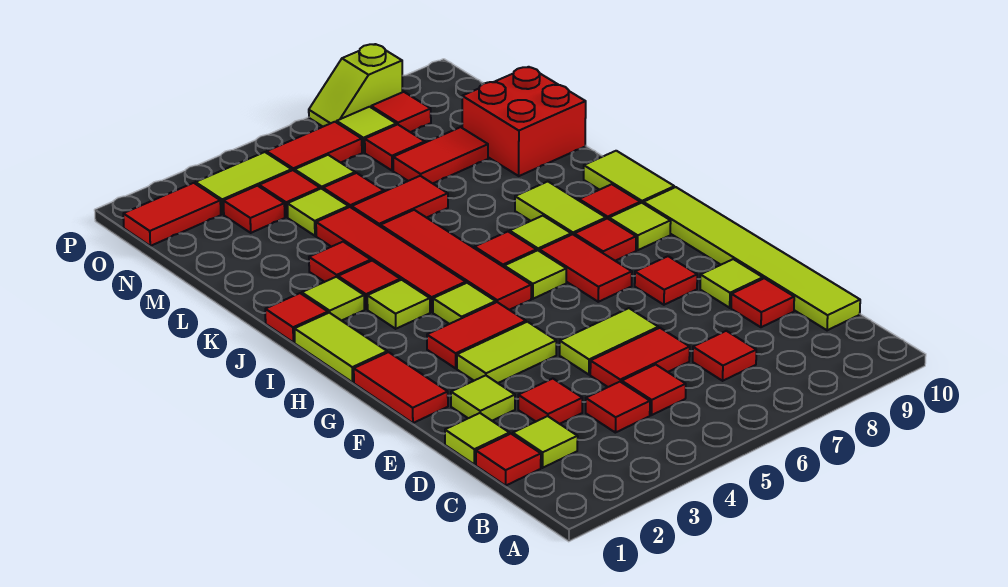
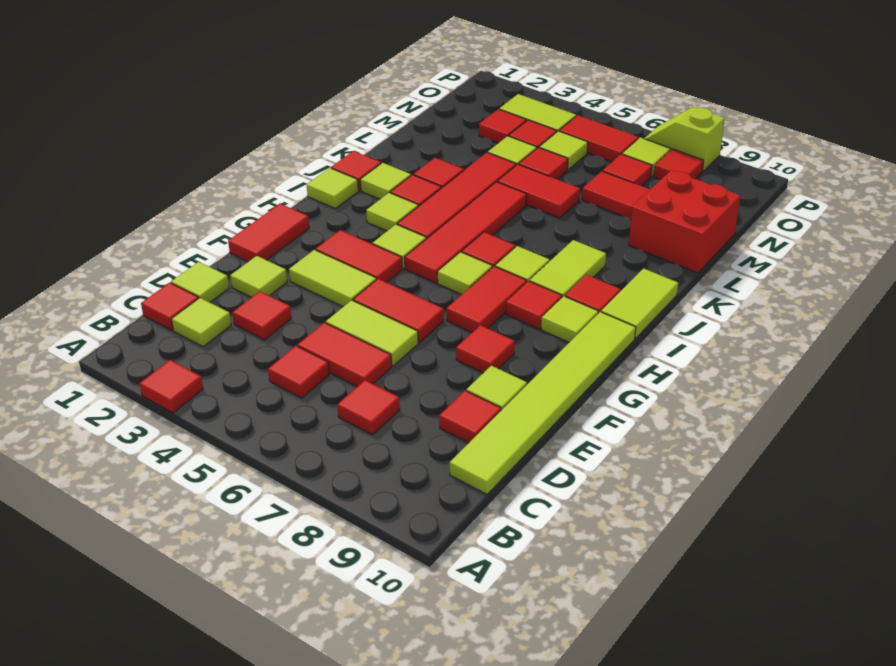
red tile C4 level 1 -> red tile A3 level 1
lime tile H1:I1 level 1 -> lime tile I1 level 1
red tile O1:O2 level 1 -> red tile F5:F6 level 1

